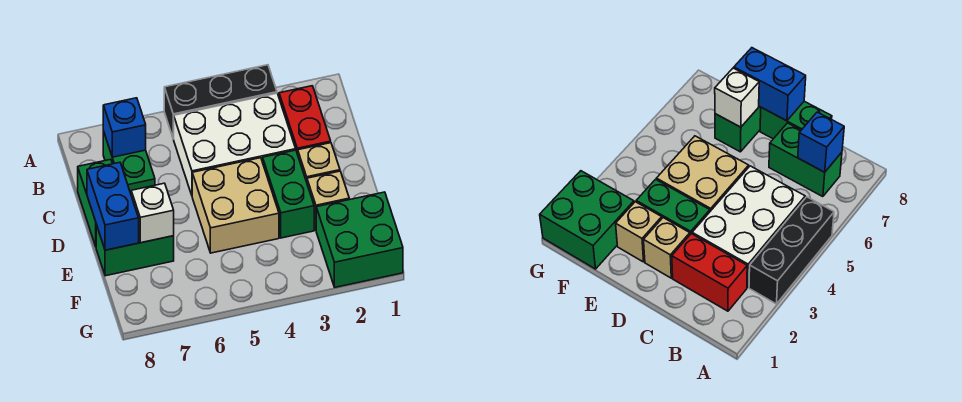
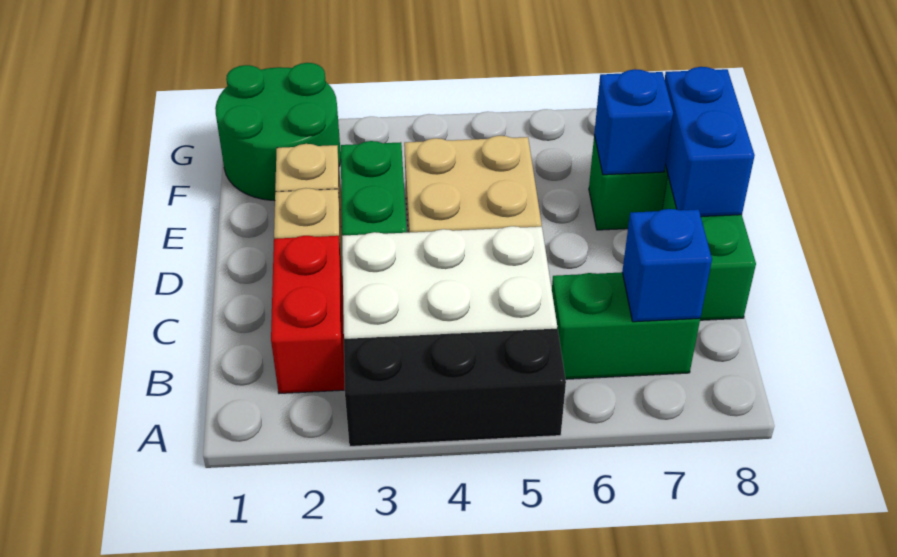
green brick B7:C7 level 1 -> green brick B6:B7 level 1
white brick E7 level 2 -> blue brick E7 level 2
green brick F1:G2 level 1 -> green round brick F1:G2 level 1

